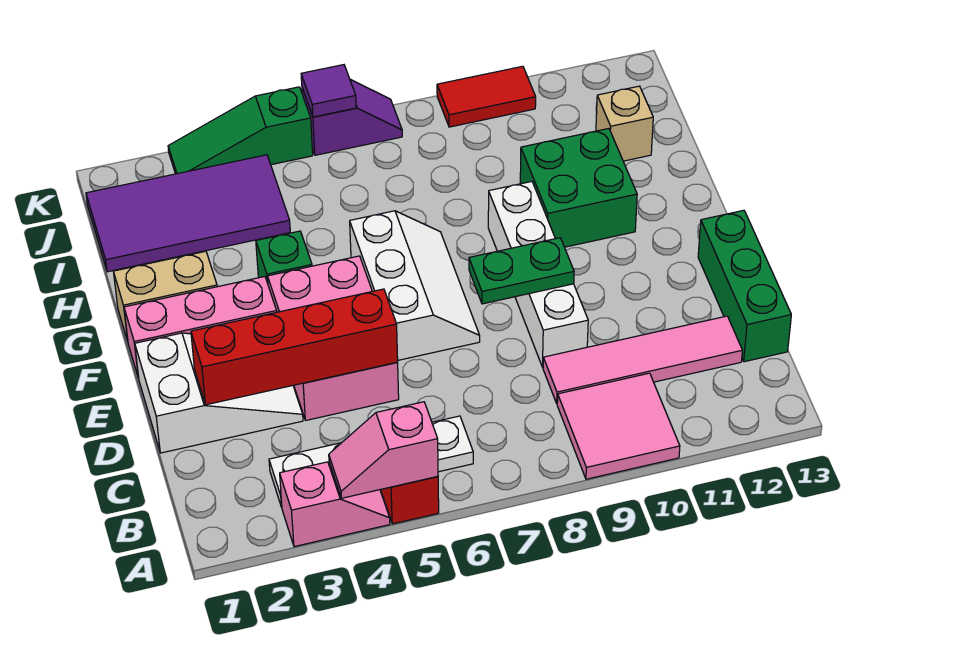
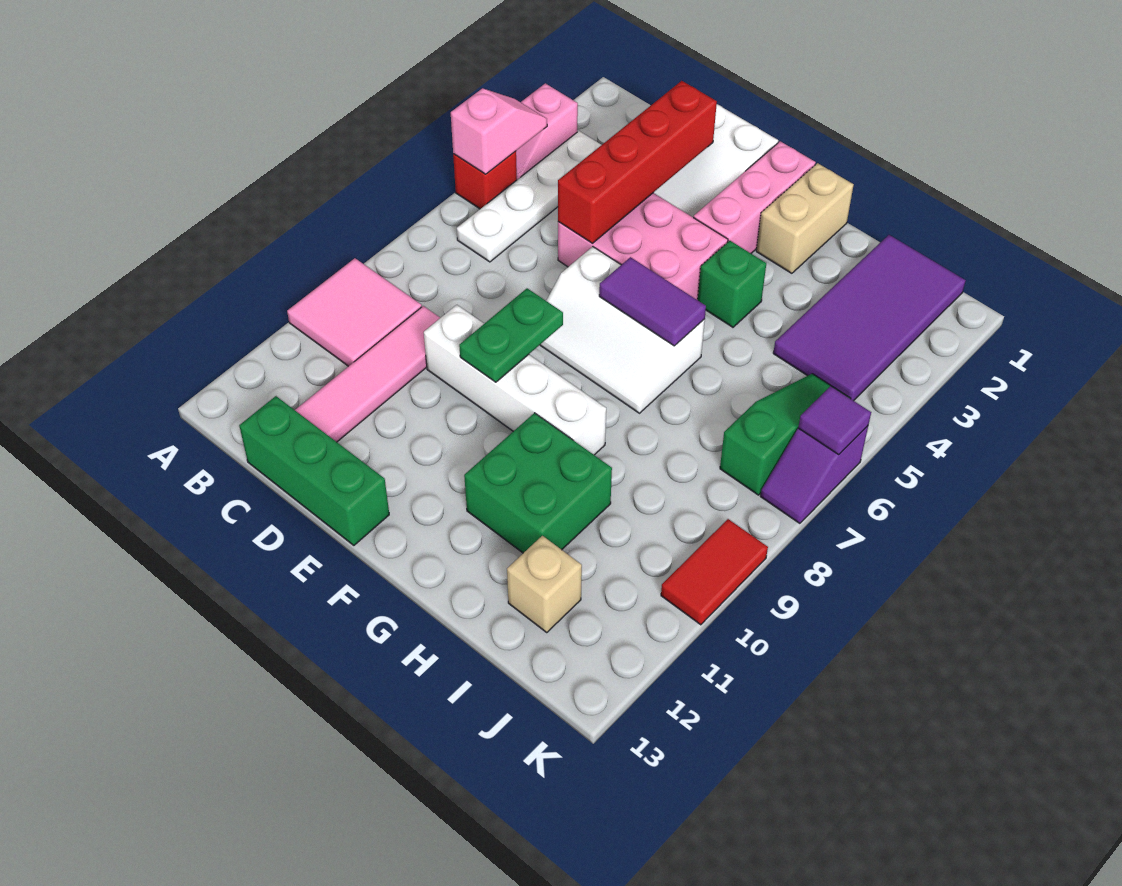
none -> purple tile F6:G6 level 2
green slope K3:K5 level 1 top 5 -> green slope J5:J7 level 1 top 7

